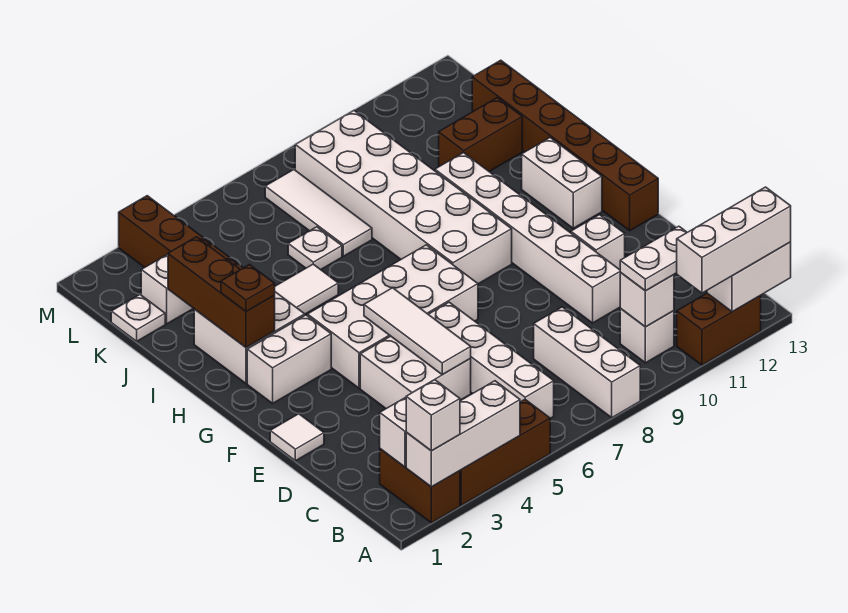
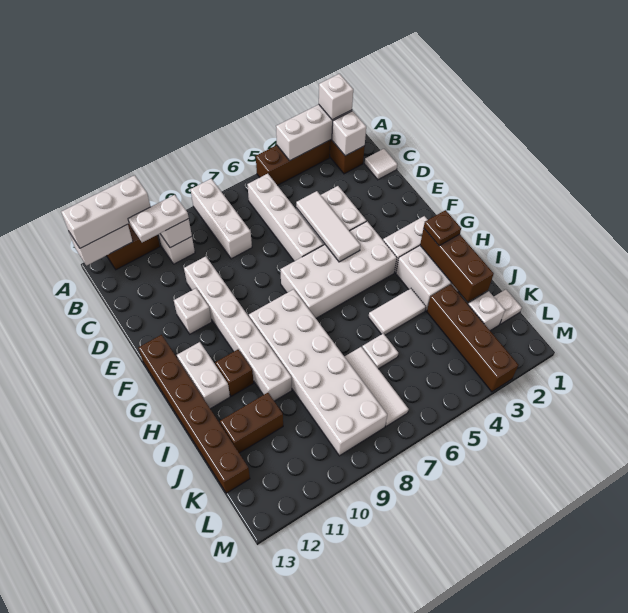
white tile E1 level 1 -> white tile C1 level 1
none -> brown brick H11 level 1

